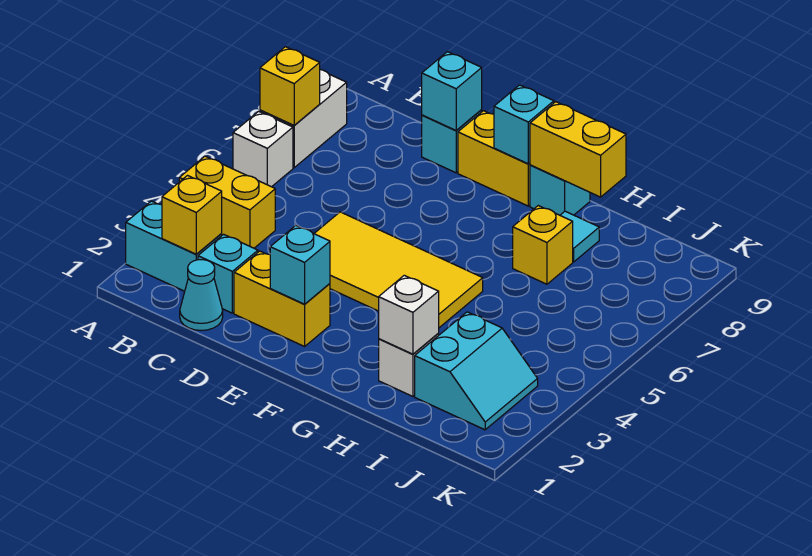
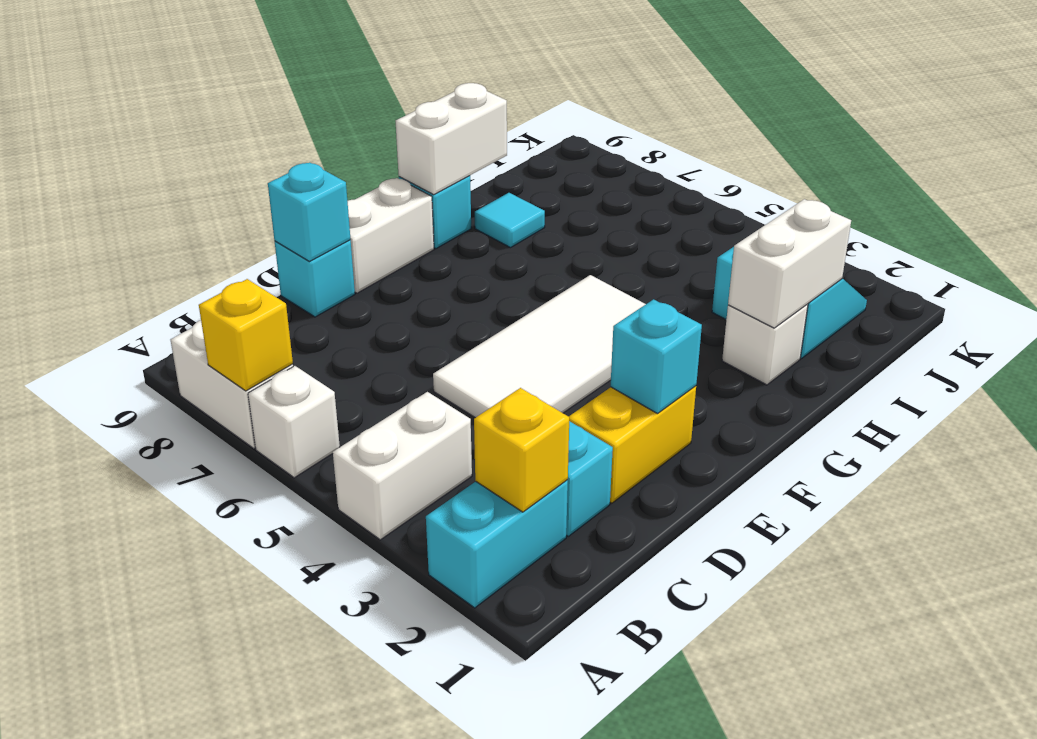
yellow brick A4:B4 level 1 -> white brick A4:B4 level 1
cyan cone C1 level 1 -> none
yellow tile D4:G5 level 1 -> white tile D4:G5 level 1
yellow brick E9:F9 level 1 -> white brick E9:F9 level 1
cyan brick F9 level 2 -> none
yellow brick G9:H9 level 2 -> white brick G9:H9 level 2
white brick H2 level 2 -> white brick H2:I2 level 2
yellow brick H7 level 1 -> none

